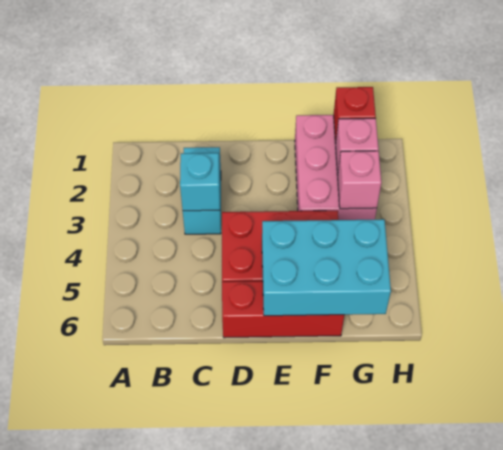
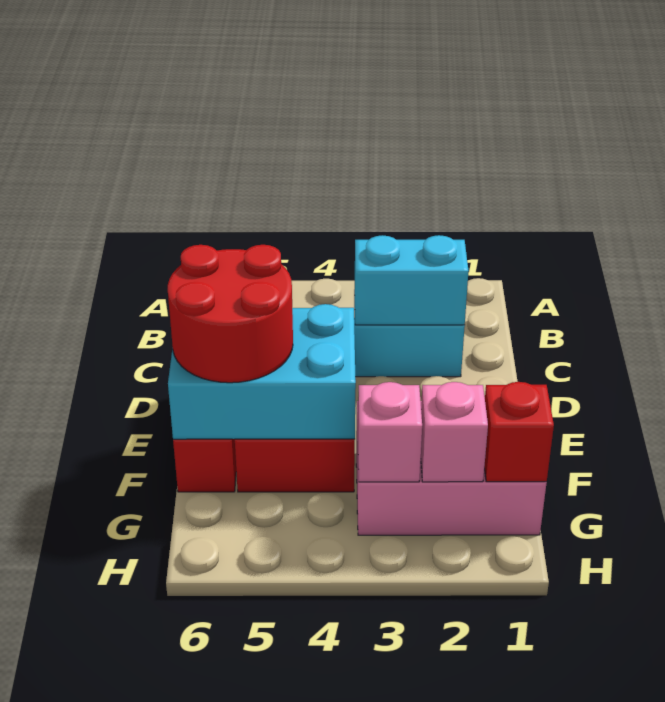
cyan brick C3 level 2 -> cyan brick C2:C3 level 2
cyan brick E5:G6 level 2 -> cyan brick E4:F6 level 2
none -> red round brick E5:F6 level 3

